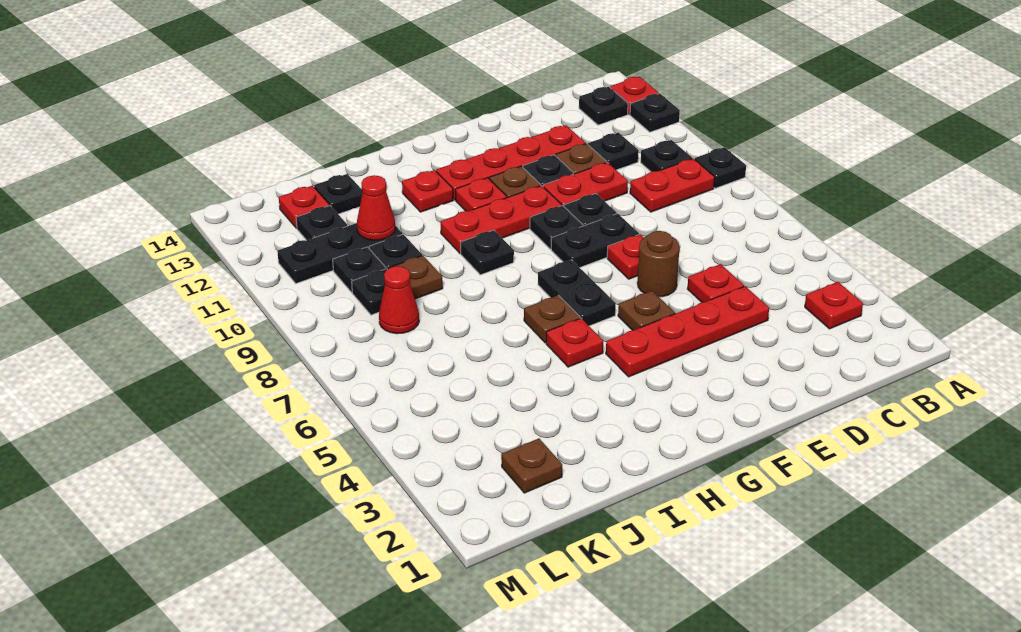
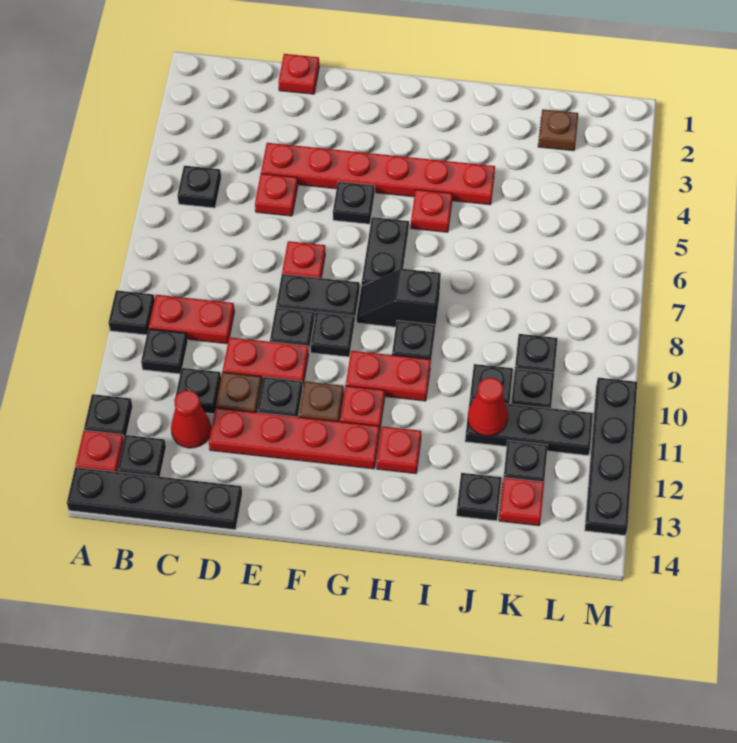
none -> black plate A14:D14 level 1
red plate B3 level 1 -> red plate D1 level 1
none -> black plate B5 level 1
red plate D4:G4 level 1 -> red plate D4:I4 level 1
brown round brick E6 level 1 -> none
brown plate F5 level 1 -> black plate F5 level 1
red plate F10:H10 level 1 -> red plate G10:H10 level 1
none -> black slope G8:H8 level 1 top H
brown plate H6 level 1 -> none
brown plate J9 level 1 -> none
red cone K8 level 1 -> red cone C12 level 1
none -> black plate M10:M13 level 1

